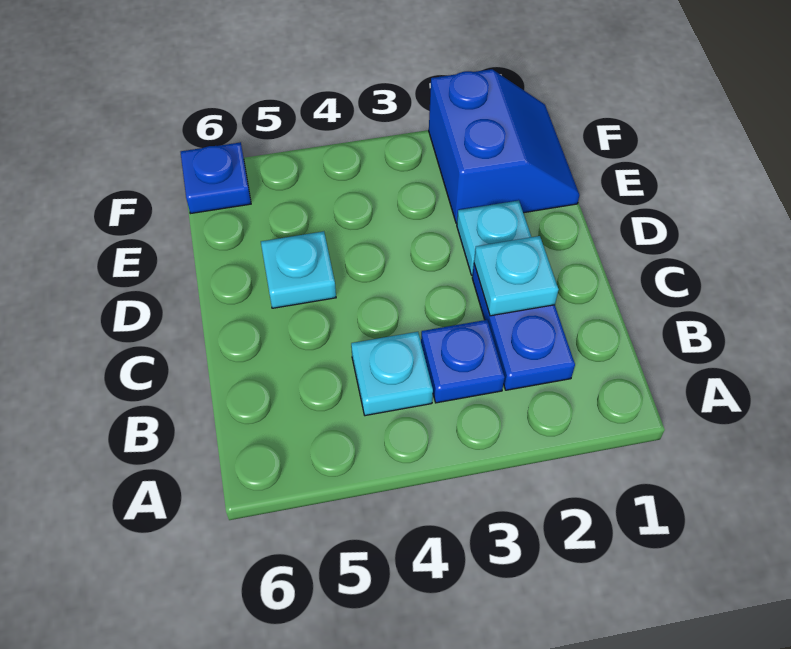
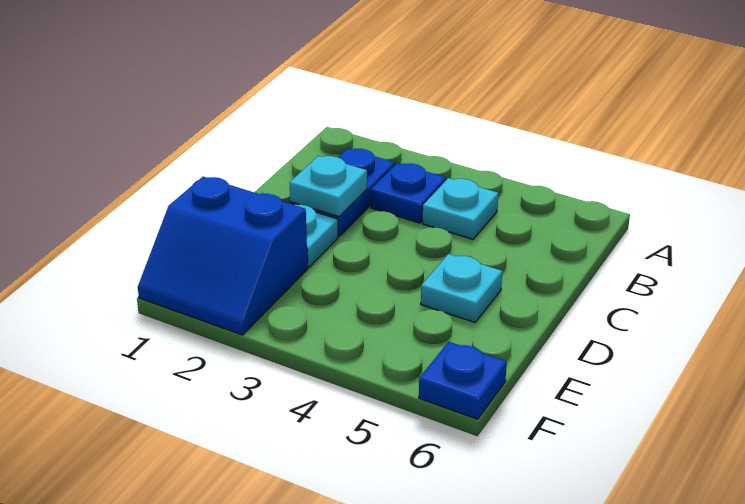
blue slope E1:F2 level 1 top 2 -> blue slope E1:F2 level 1 top E

